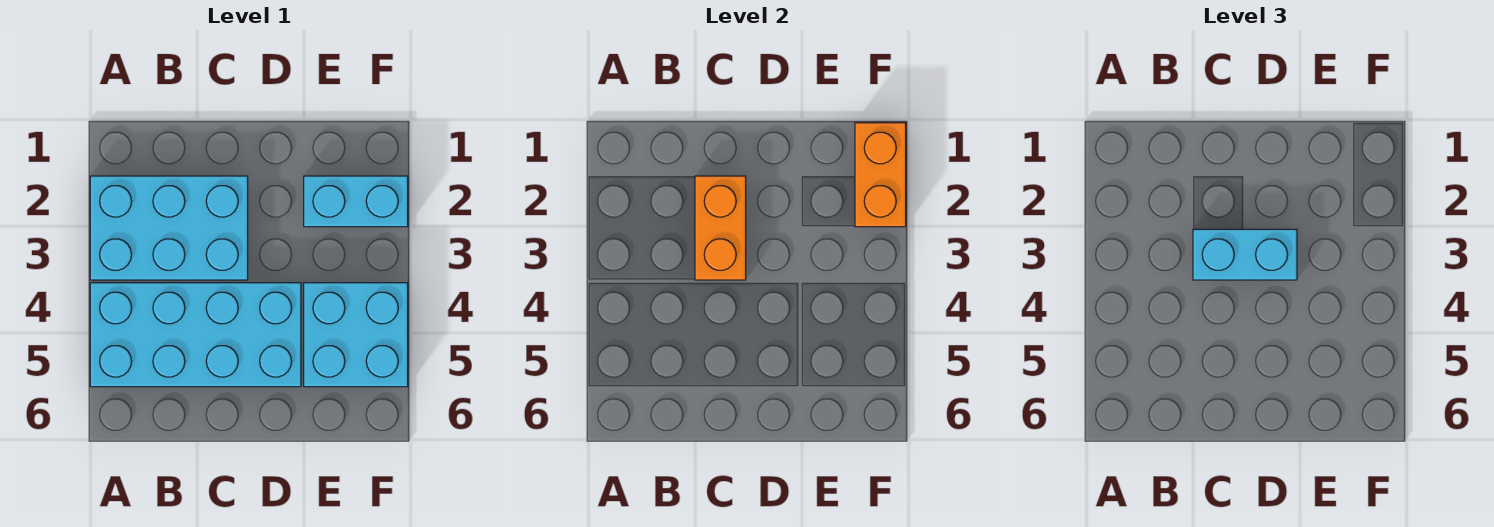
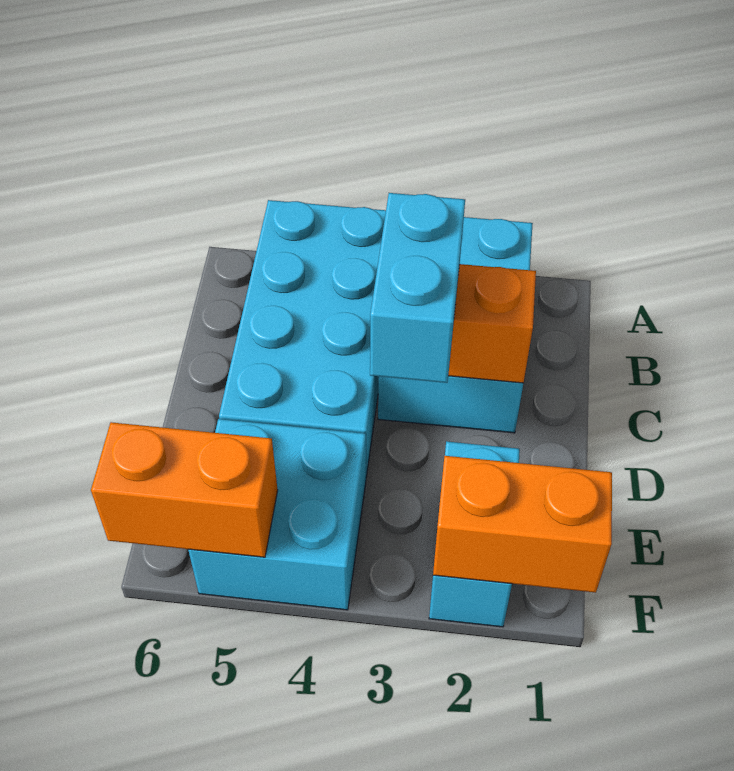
none -> orange brick F5:F6 level 2

